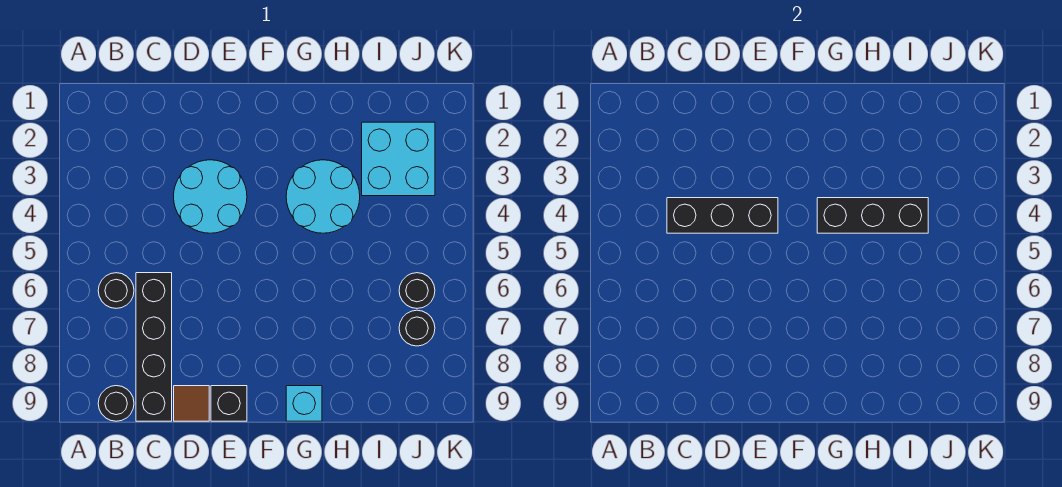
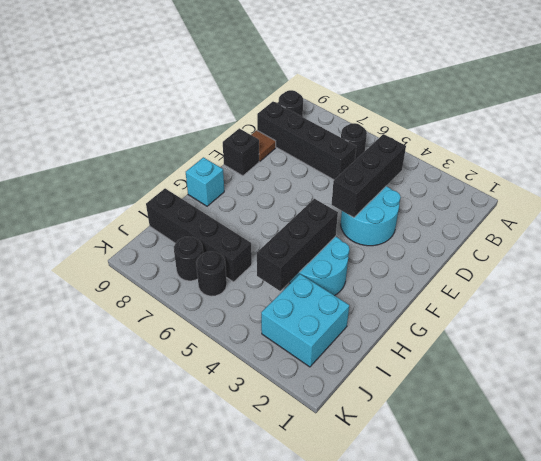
none -> black brick I6:I9 level 1

